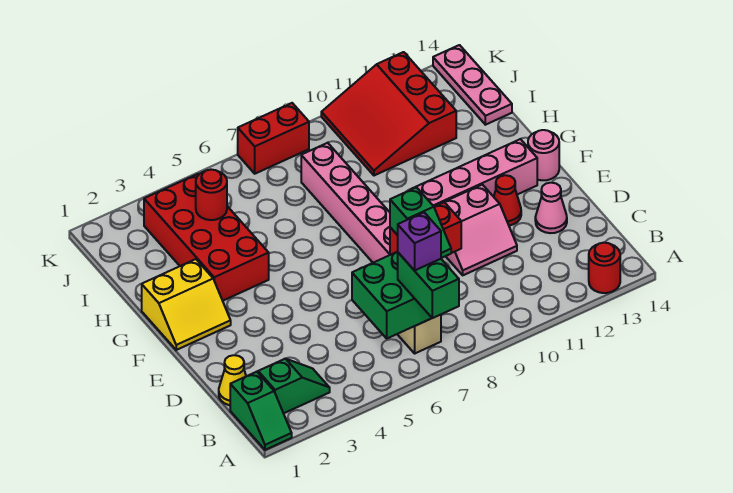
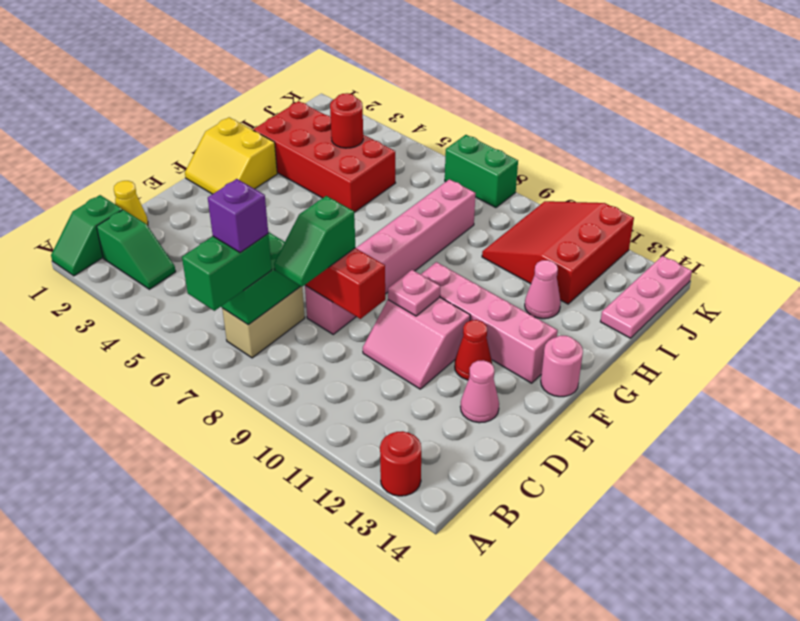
none -> pink plate E10 level 2
red brick G3:J4 level 1 -> red brick H2:I5 level 1
none -> pink cone H12 level 1
red brick K7:K8 level 1 -> green brick K7:K8 level 1

